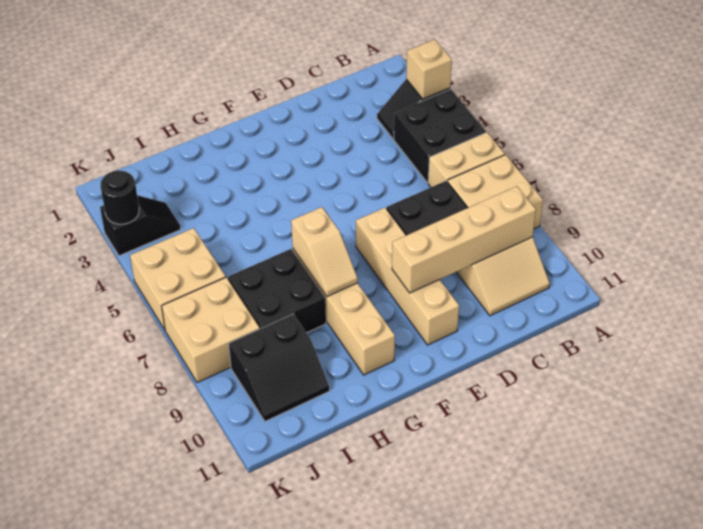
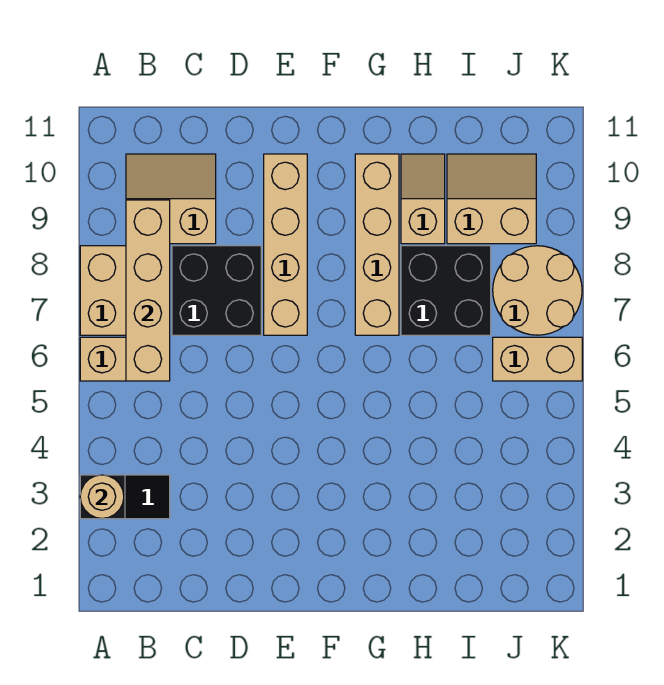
tan brick A3 level 2 -> tan round brick A3 level 2
black brick A4:B5 level 1 -> none
tan brick B9:E9 level 2 -> tan brick B6:B9 level 2
tan slope G7:G8 level 2 top 7 -> tan slope H9:H10 level 1 top 9
black slope I9:J10 level 1 top 9 -> tan slope I9:J10 level 1 top 9
black slope J3:K3 level 1 top K -> none
tan brick J5:K6 level 1 -> tan brick J6:K6 level 1
tan brick J7:K8 level 1 -> tan round brick J7:K8 level 1
black round brick K3 level 2 -> none

